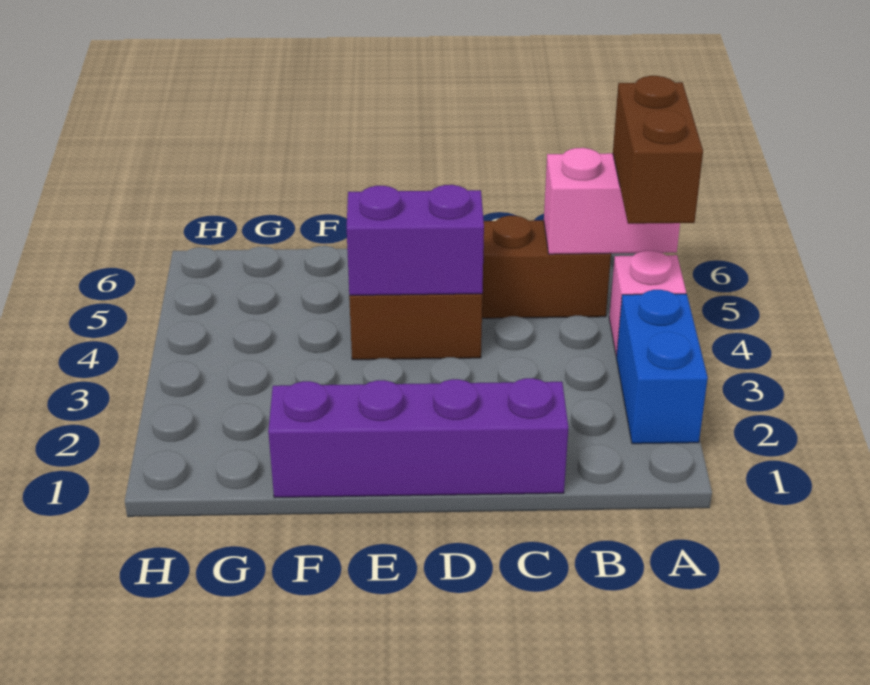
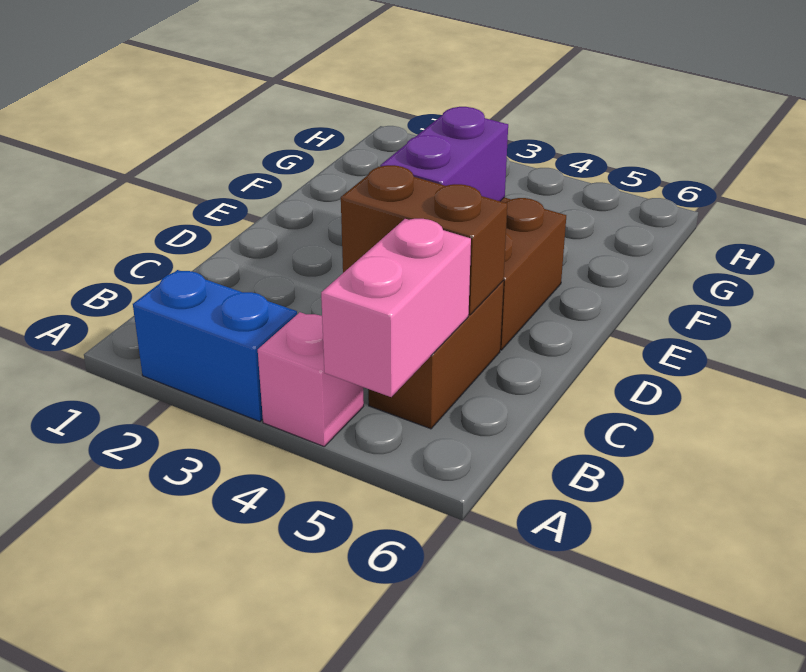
brown brick A4:A5 level 3 -> brown brick C4:C5 level 2
purple brick C1:F1 level 1 -> none

